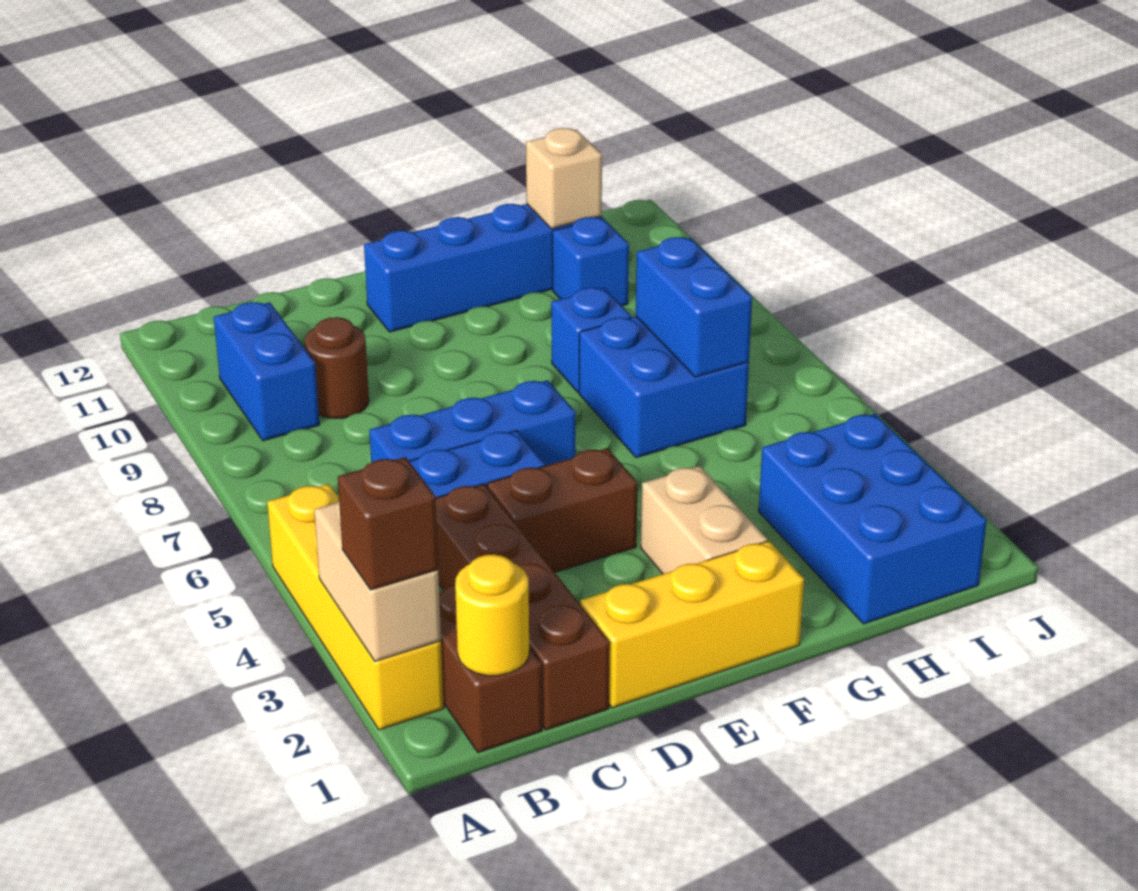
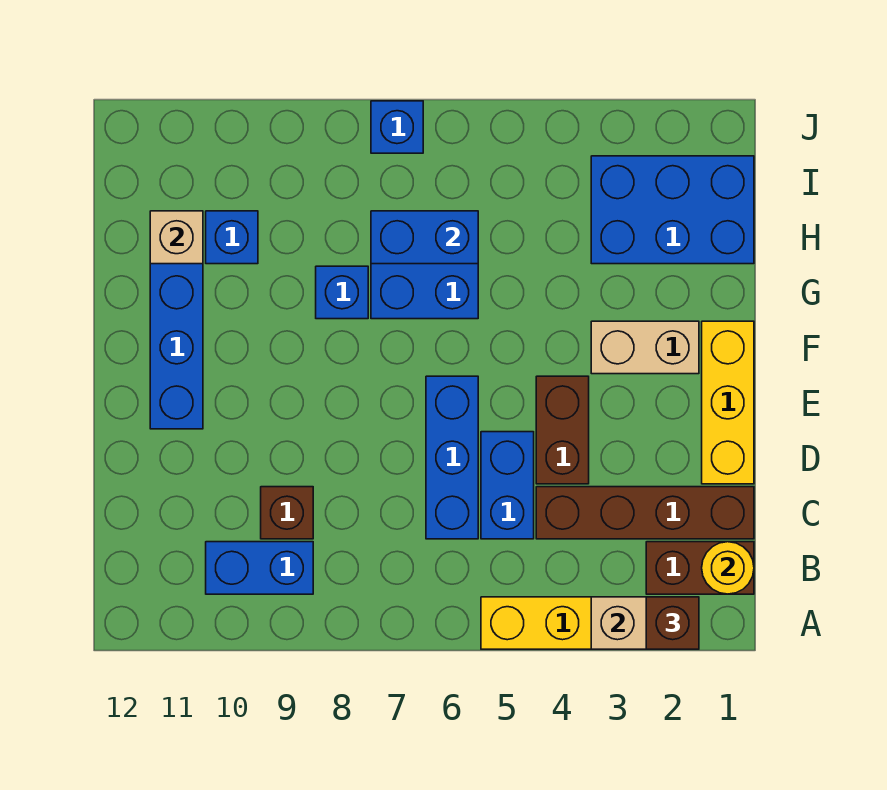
brown round brick C9 level 1 -> brown brick C9 level 1
none -> blue brick J7 level 1

